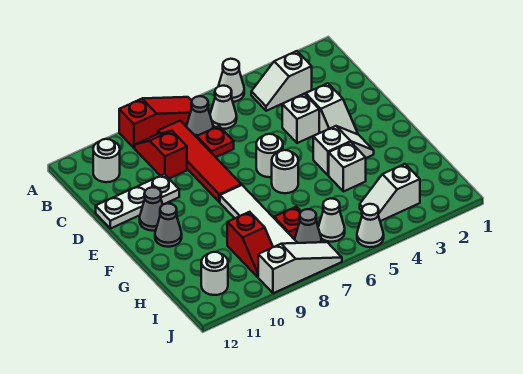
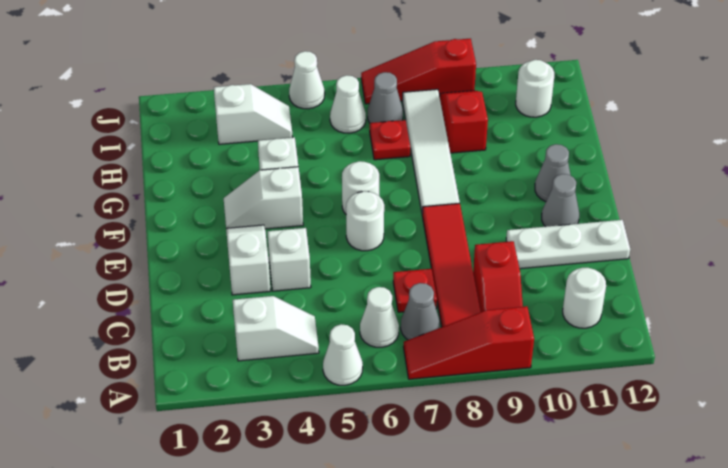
white slope J7:J9 level 1 top 9 -> red slope J7:J9 level 1 top 9

